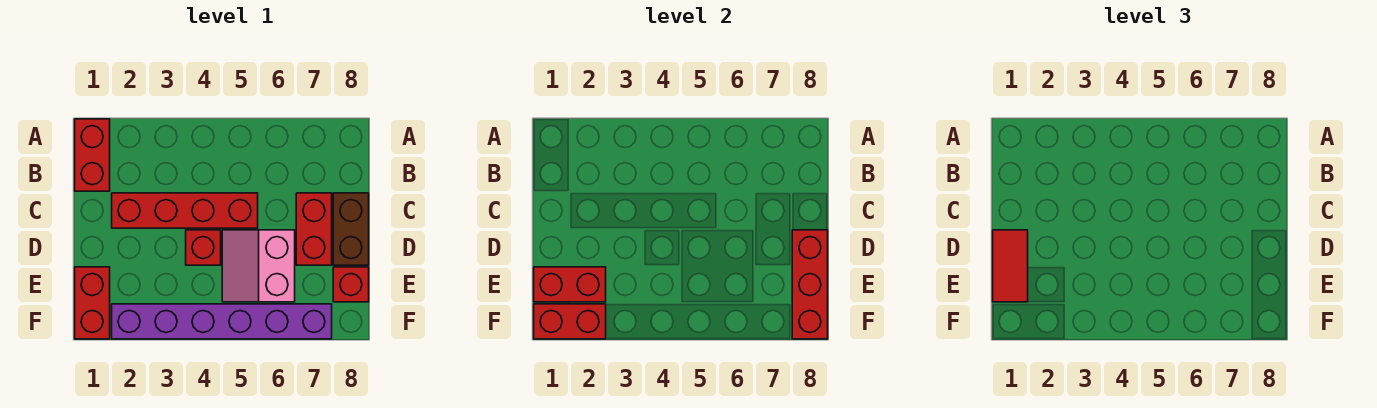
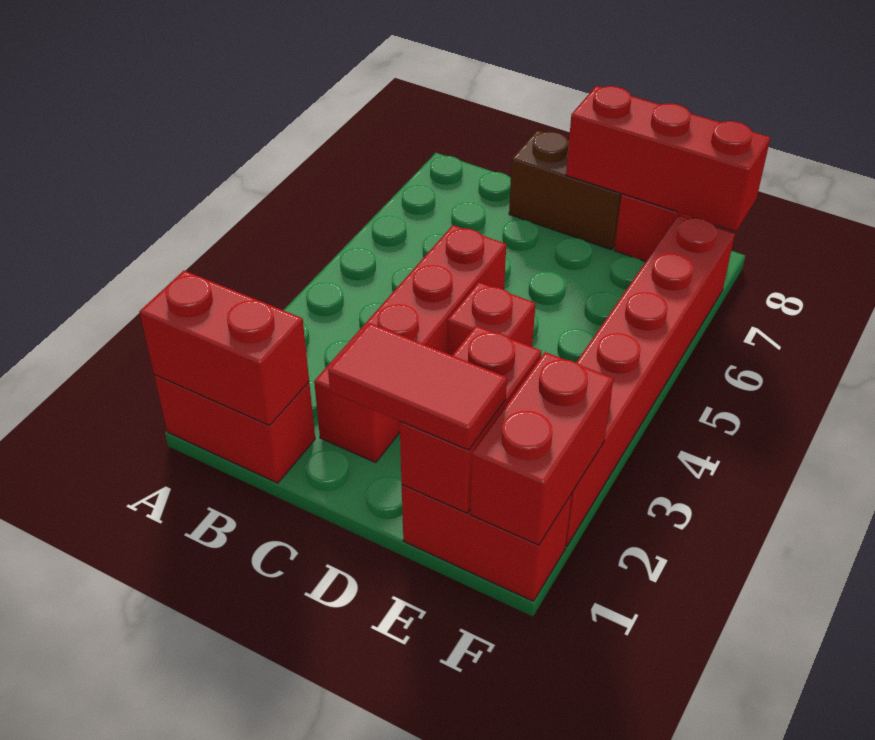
red brick C7:D7 level 1 -> red brick A1:B1 level 2
pink slope D5:E6 level 1 top 6 -> none
purple brick F2:F7 level 1 -> red brick F2:F7 level 1

